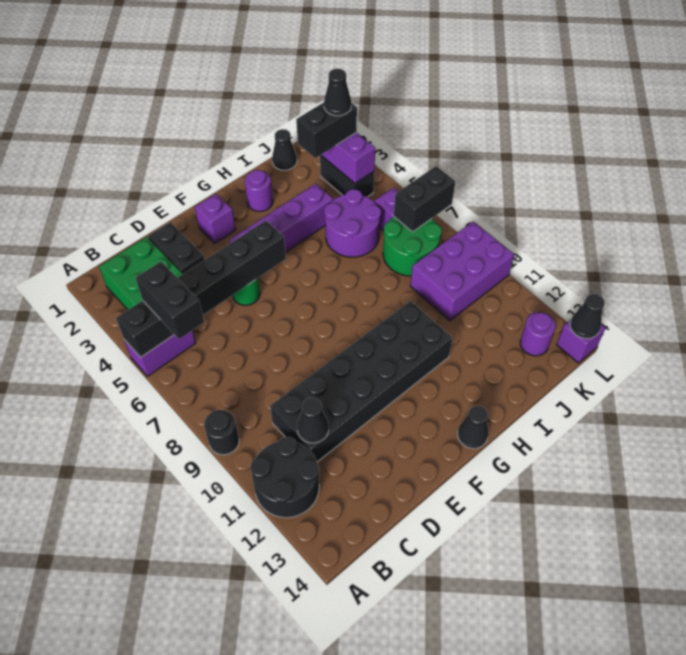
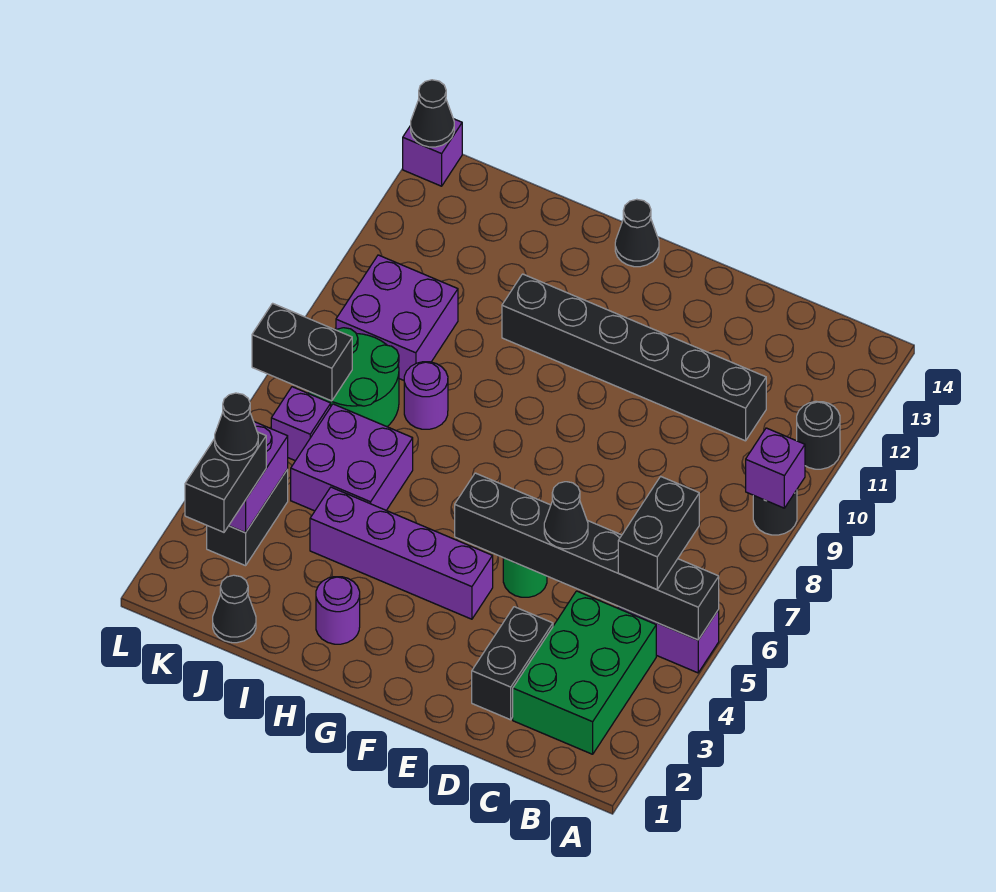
black round brick A11:B12 level 1 -> black round brick A11 level 1
black brick C10:H11 level 1 -> black brick C11:H11 level 1
black cone C11 level 2 -> black cone D5 level 3
purple brick F2 level 1 -> purple brick A9 level 2
purple round brick I5:J6 level 1 -> purple brick I5:J6 level 1
black brick J3:K3 level 3 -> black brick K2:K3 level 3
purple brick J9:L10 level 1 -> purple brick J9:K10 level 1
purple round brick K13 level 1 -> purple round brick I8 level 1

